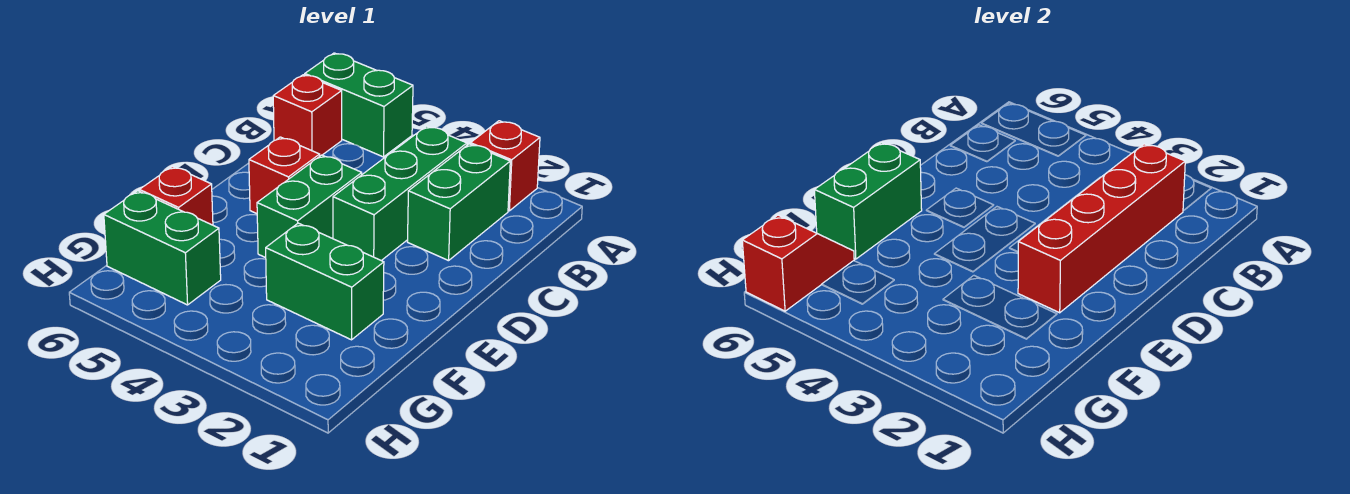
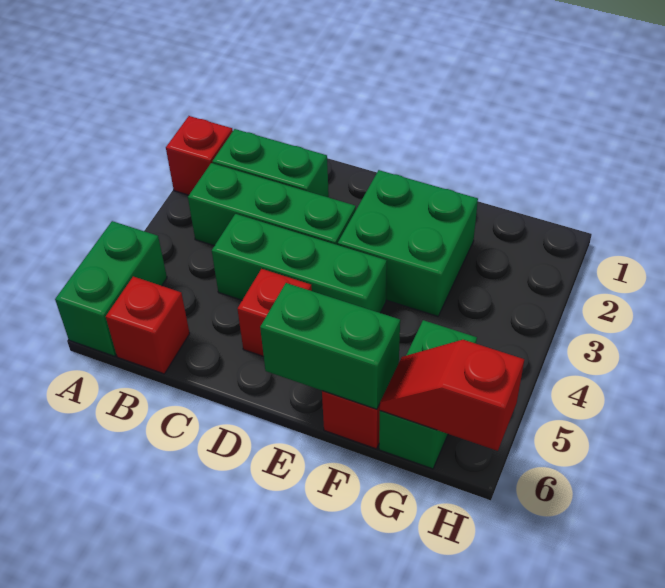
red brick B2:E2 level 2 -> none
green brick D4:E4 level 1 -> green brick C4:E4 level 1
green brick F2:F3 level 1 -> green brick E2:F3 level 1

